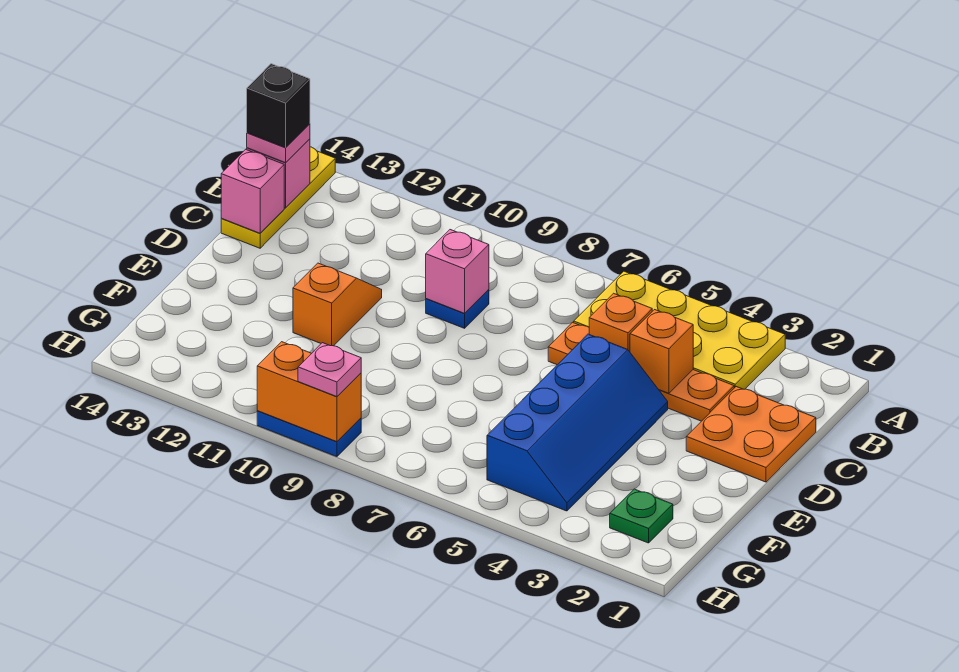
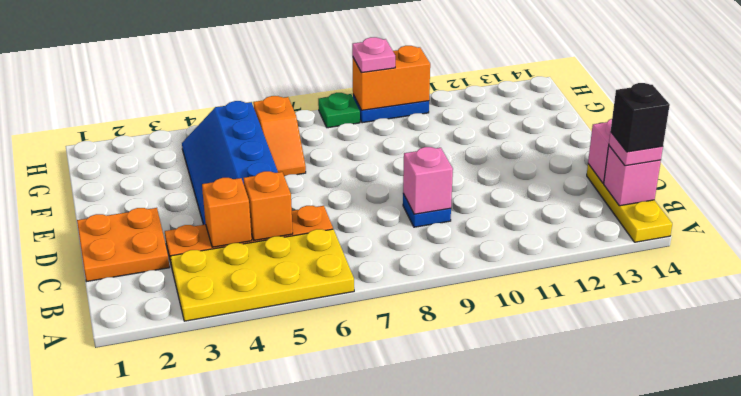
orange slope D11:E11 level 1 top E -> orange slope F6:G6 level 1 top G
green plate G2 level 1 -> green plate H8 level 1

